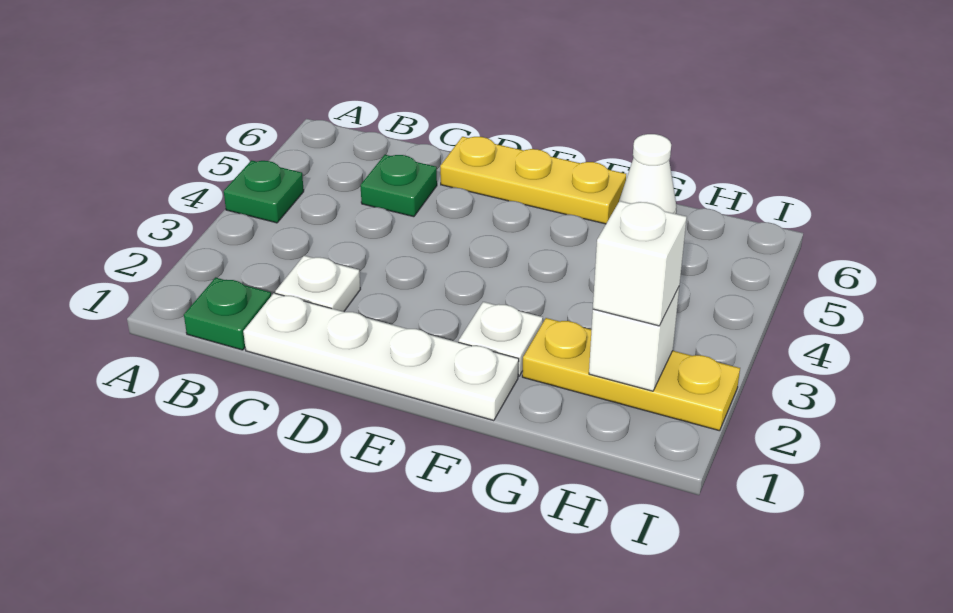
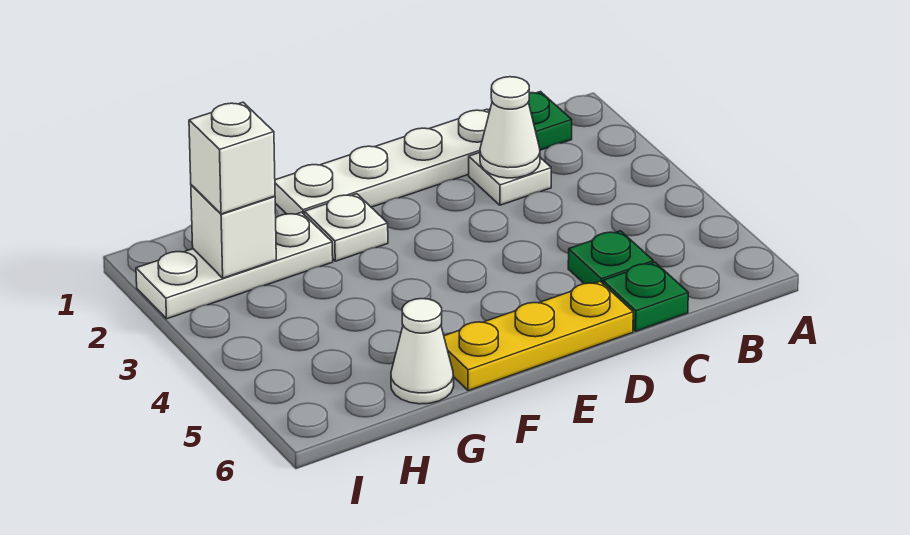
green plate A4 level 1 -> green plate C6 level 1
none -> white cone C2 level 2
yellow plate G2:I2 level 1 -> white plate G2:I2 level 1

